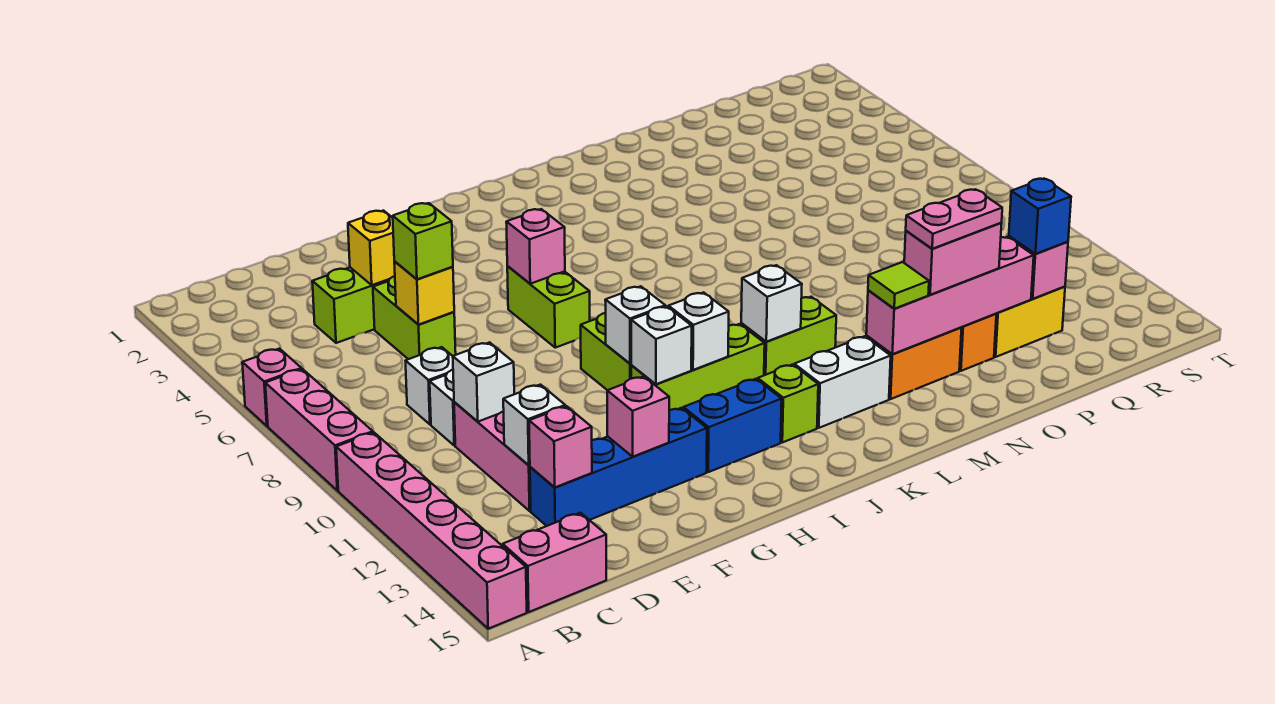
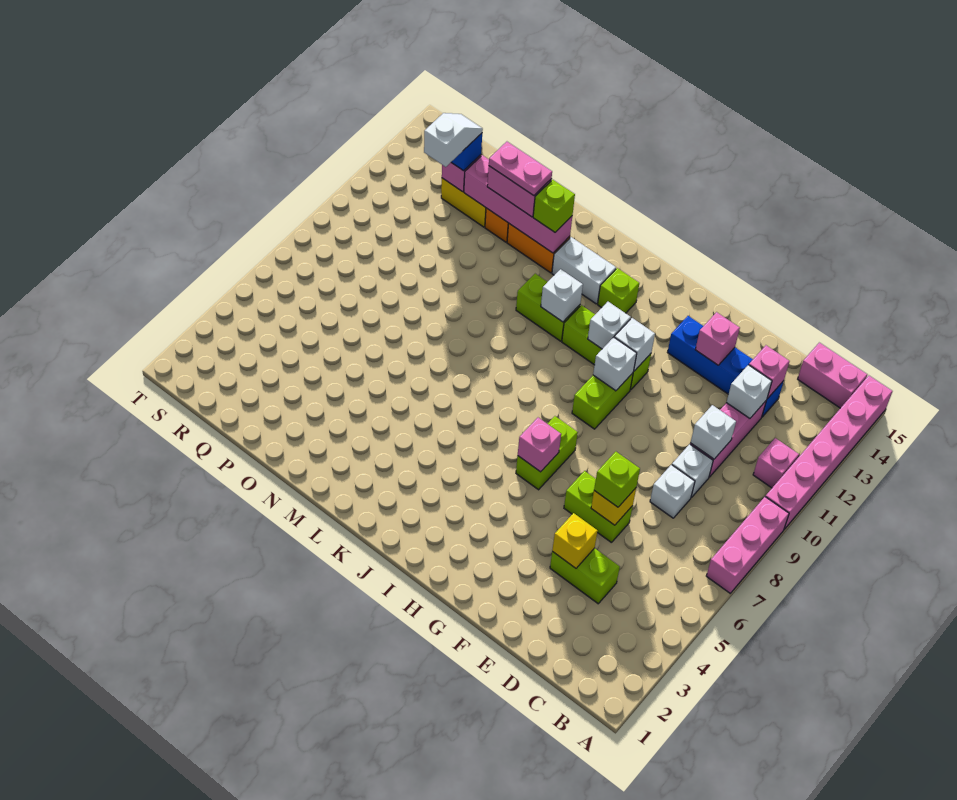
pink brick A6 level 1 -> pink brick B11 level 1
lime brick E5:E6 level 1 -> lime brick E6:F6 level 1
blue brick H13:I13 level 1 -> none
lime tile M13 level 3 -> lime brick M13 level 3
none -> white slope Q12:Q13 level 4 top 12

